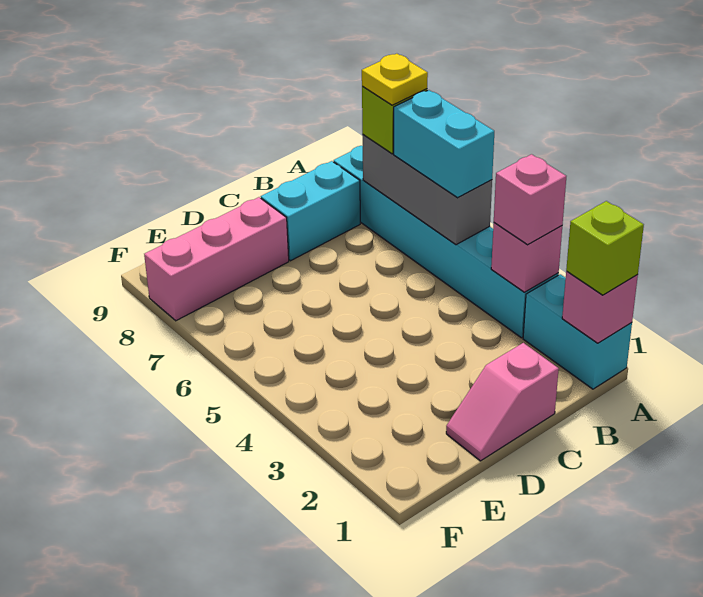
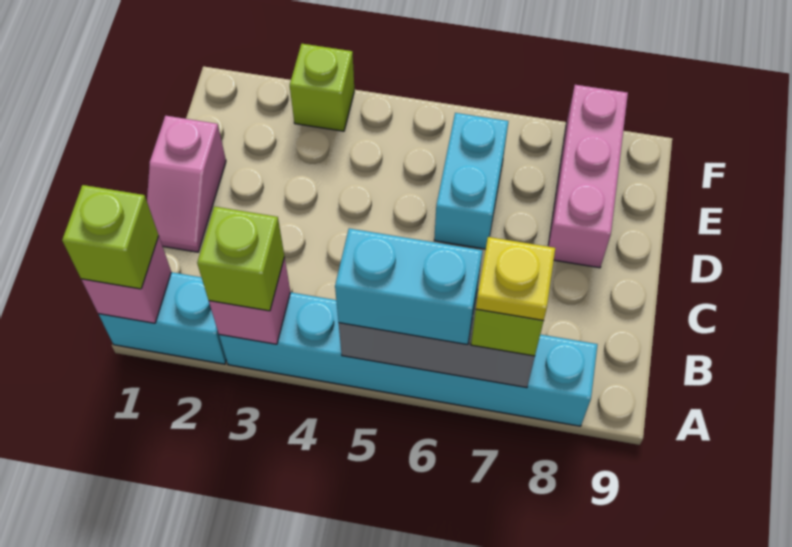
pink brick A3 level 3 -> lime brick A3 level 3
cyan brick B8:C8 level 1 -> cyan brick D6:E6 level 1
pink slope C1:D1 level 1 top C -> pink slope C1:D1 level 1 top D
none -> lime brick F3 level 1

